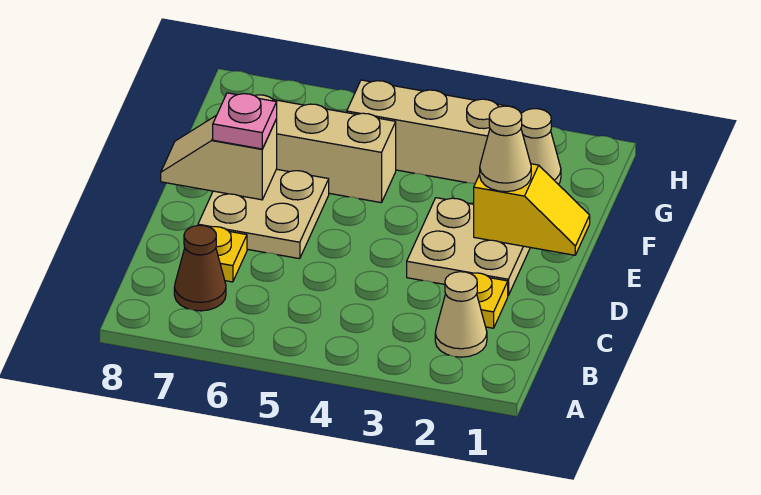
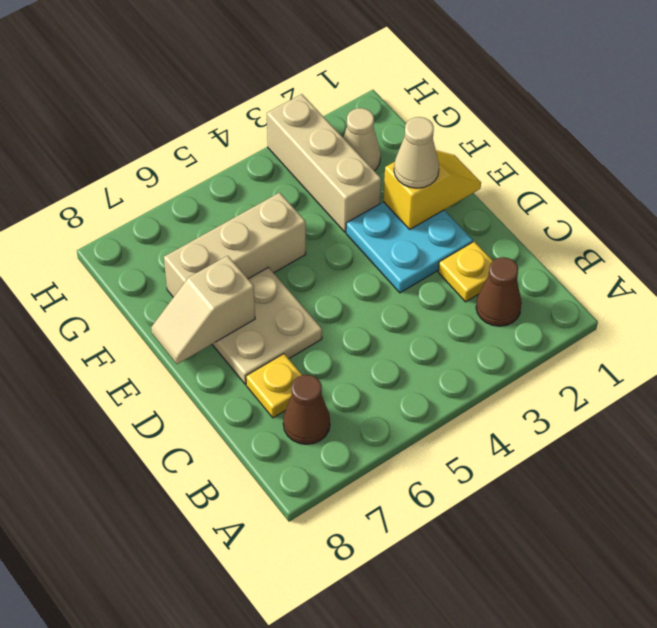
tan cone B2 level 1 -> brown cone B2 level 1
tan plate D2:E3 level 1 -> cyan plate D2:E3 level 1
pink plate E7 level 3 -> none
tan brick G3:G5 level 1 -> tan brick F3:H3 level 1

